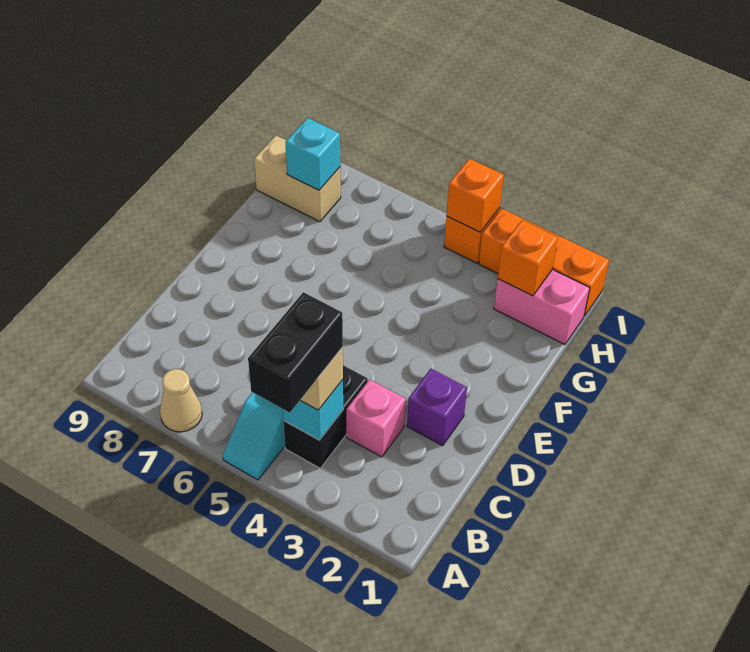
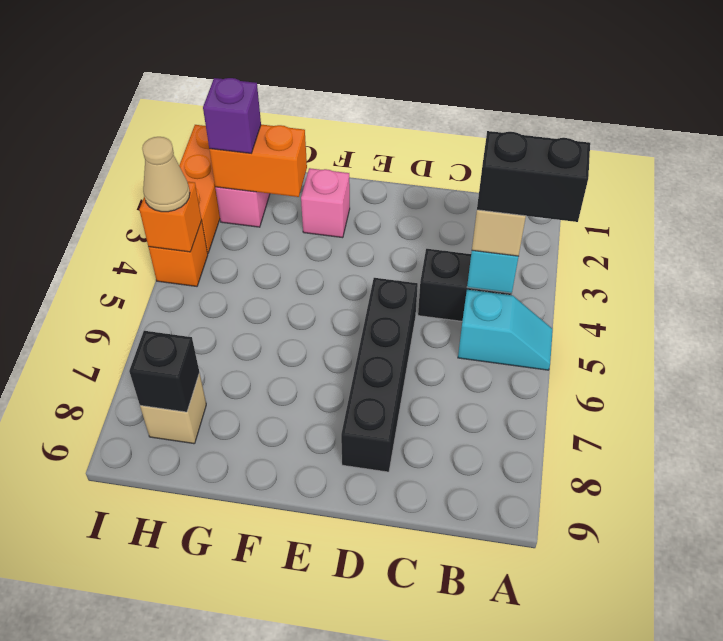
tan cone A7 level 1 -> tan cone I4 level 3
pink brick C3 level 1 -> pink brick F2 level 1
purple brick D2 level 1 -> purple brick H2 level 3
none -> black brick D5:D8 level 1
orange brick H2 level 2 -> orange brick G2:H2 level 2
tan brick H8:H9 level 1 -> tan brick H8 level 1
cyan brick H8 level 2 -> black brick H8 level 2

